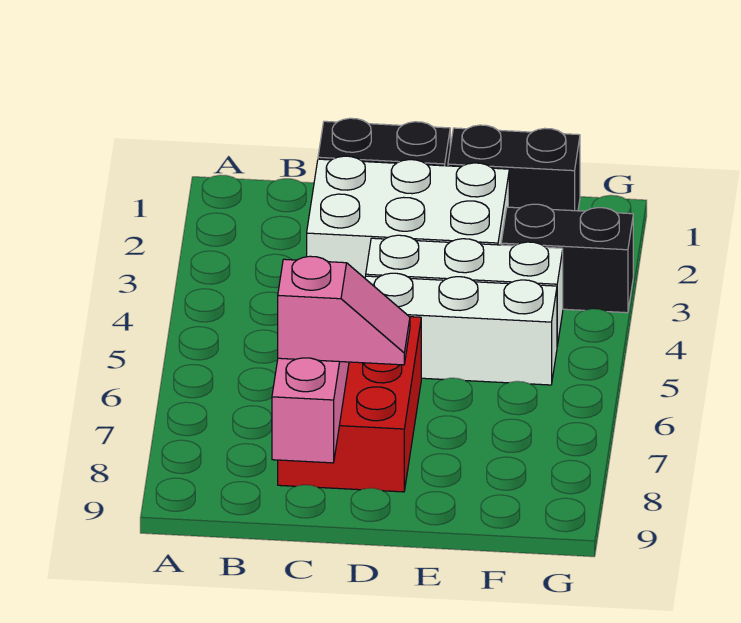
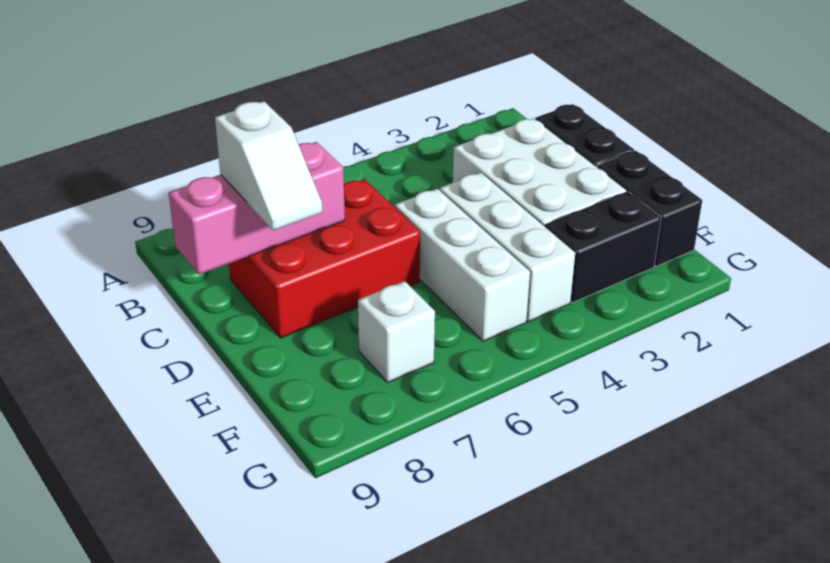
pink slope C8:D8 level 3 top C -> white slope C8:D8 level 3 top C
black brick F3:G3 level 1 -> black brick F2:F3 level 1
none -> white brick F7 level 1

